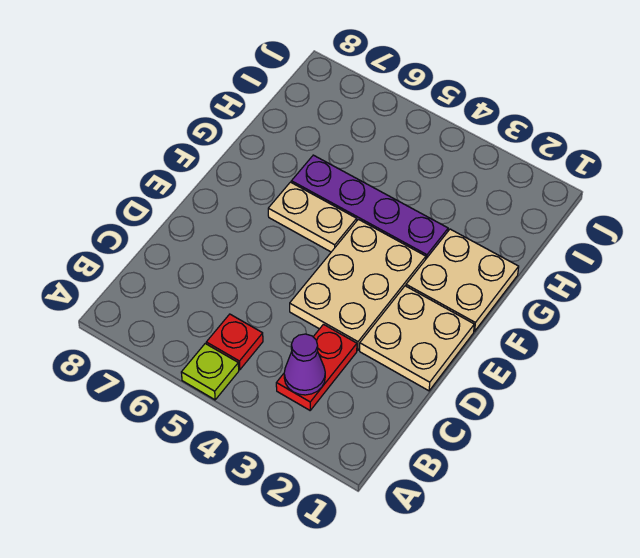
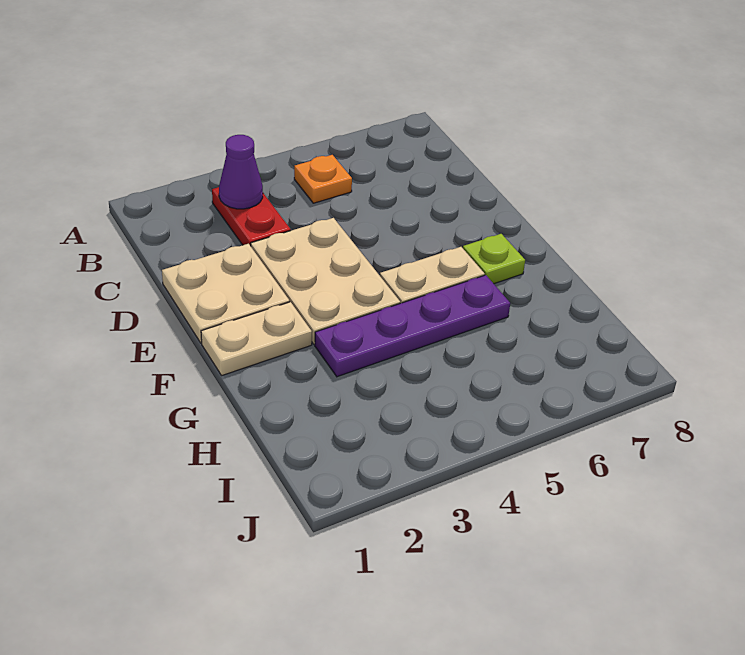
lime plate A5 level 1 -> lime plate F7 level 1
red plate B5 level 1 -> orange plate B5 level 1
tan plate F1:G2 level 1 -> tan plate F1:F2 level 1

